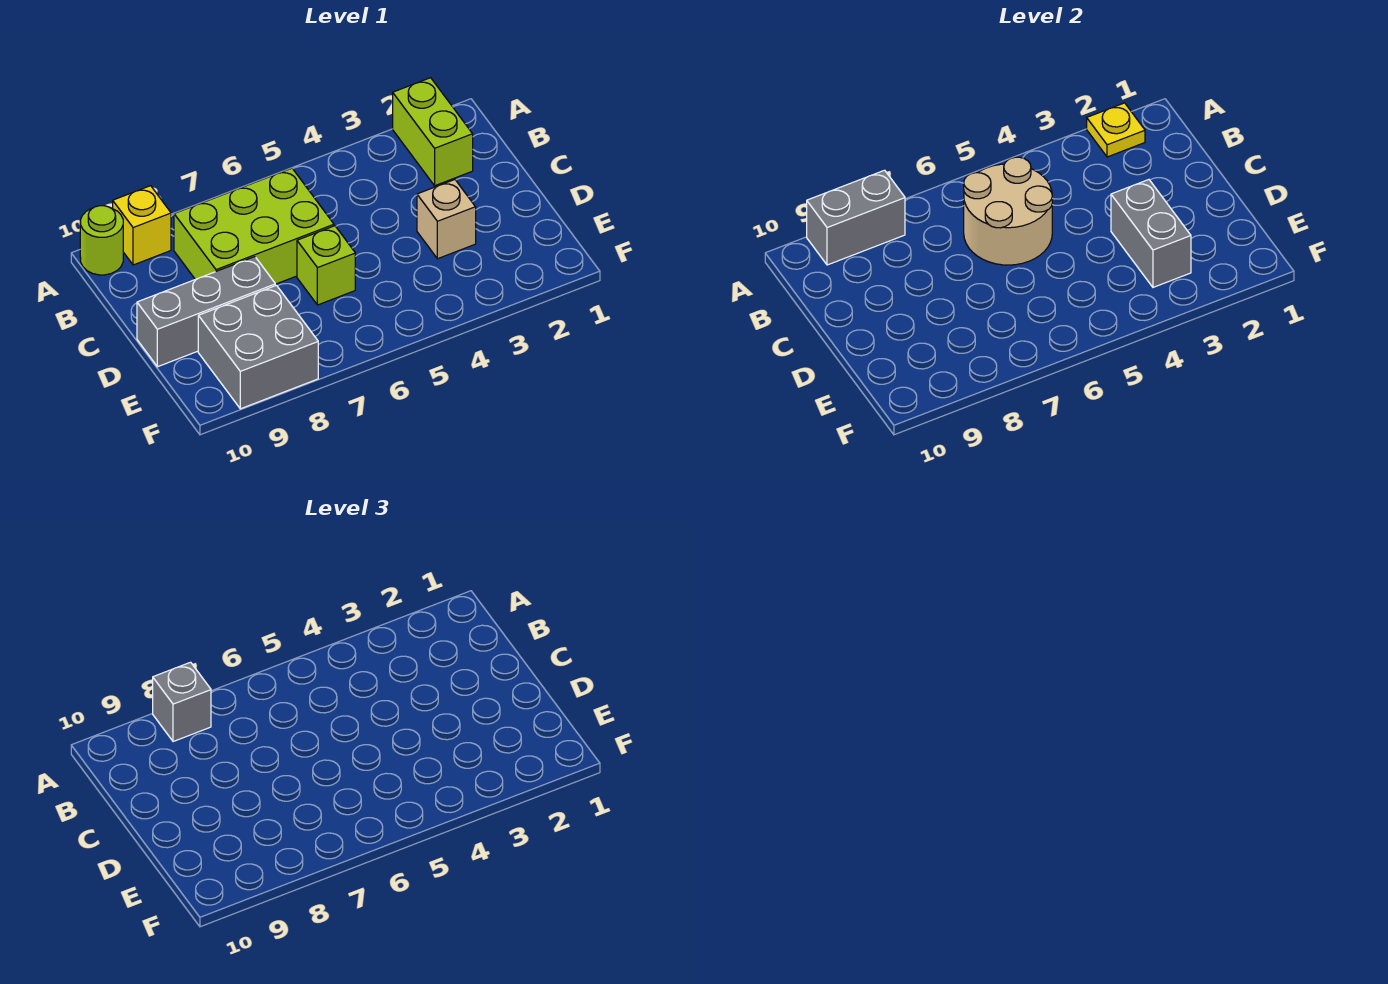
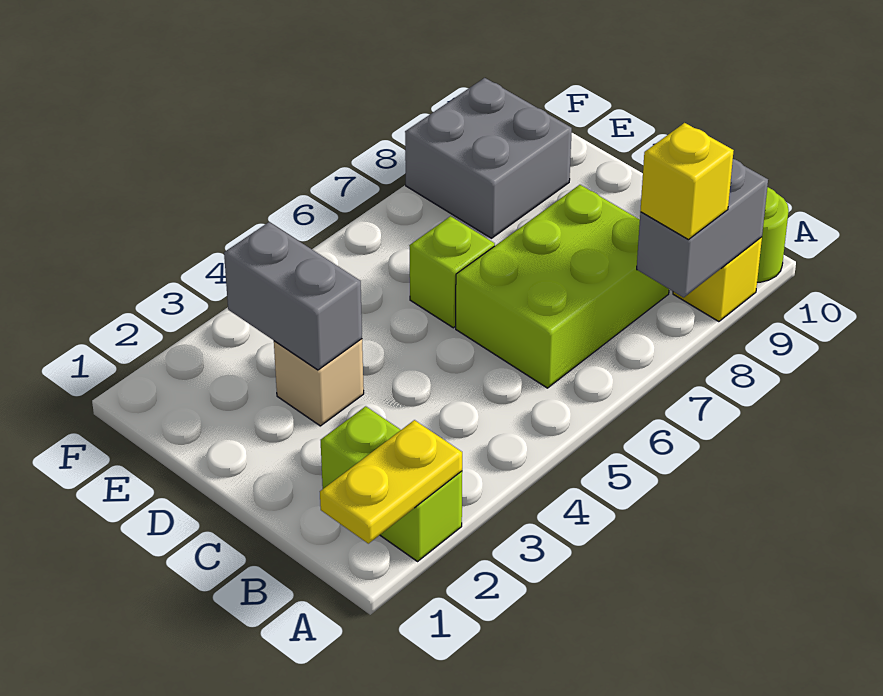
yellow plate A2 level 2 -> yellow plate A1:A2 level 2
grey brick A8 level 3 -> yellow brick A8 level 3
tan round brick B5:C6 level 2 -> none
grey brick D8:D10 level 1 -> none

